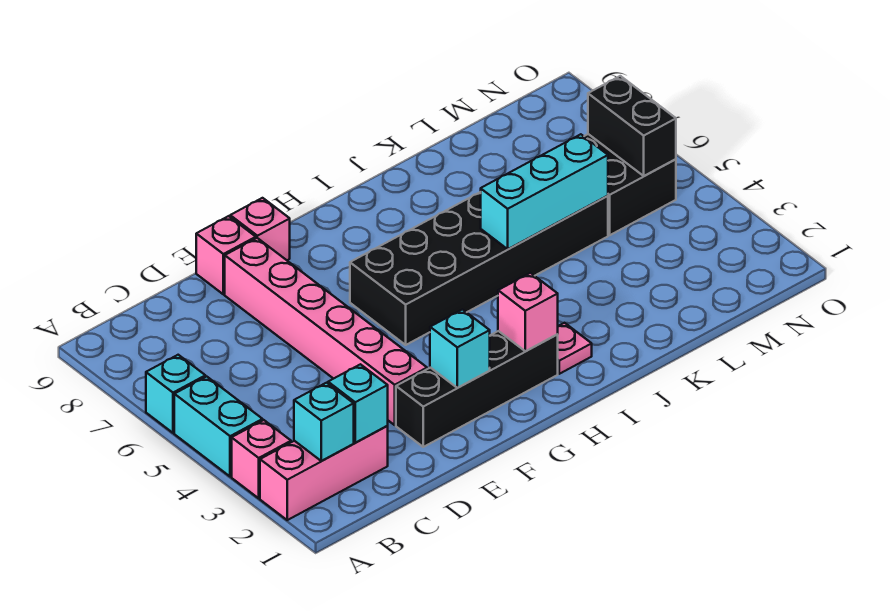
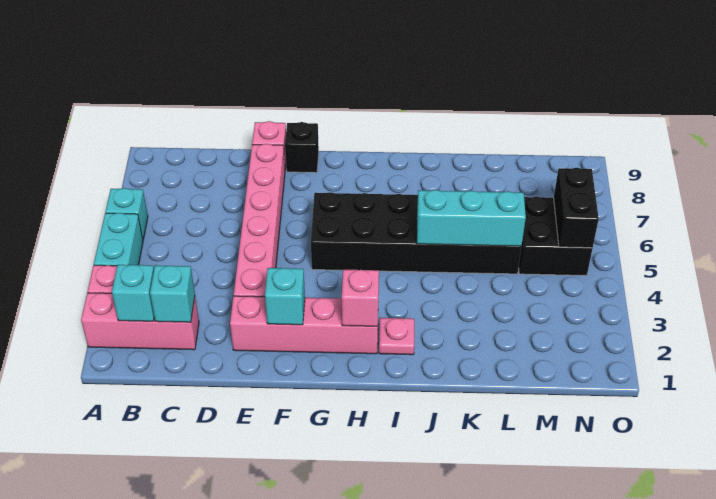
black brick E2:H2 level 1 -> pink brick E2:H2 level 1
pink brick F9 level 1 -> black brick F9 level 1

